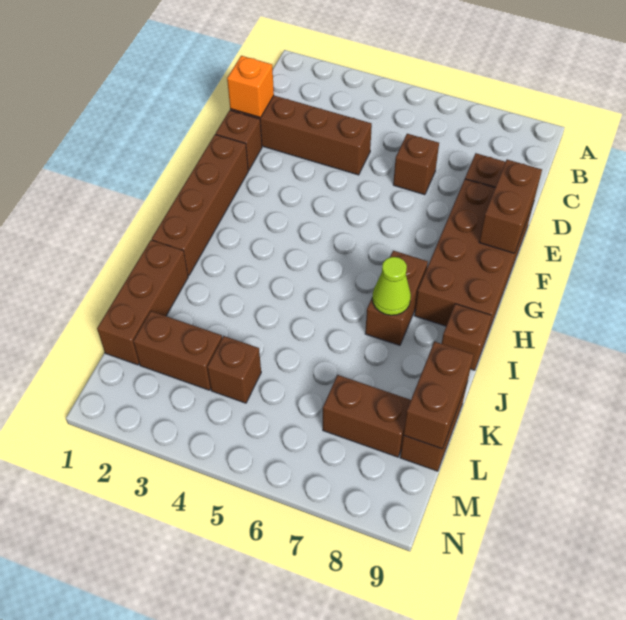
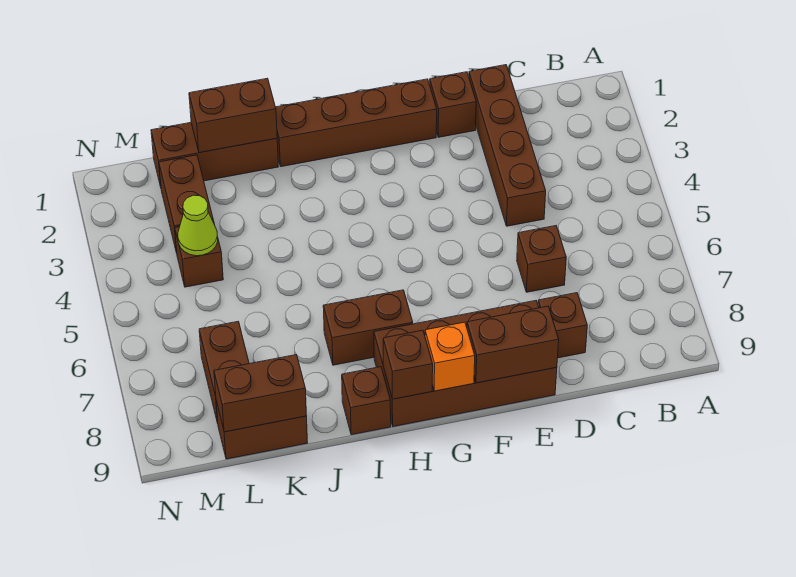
orange brick D1 level 2 -> orange brick G9 level 2
none -> brown brick H9 level 2
lime cone I7 level 2 -> lime cone L4 level 2
none -> brown brick J1:K1 level 2

